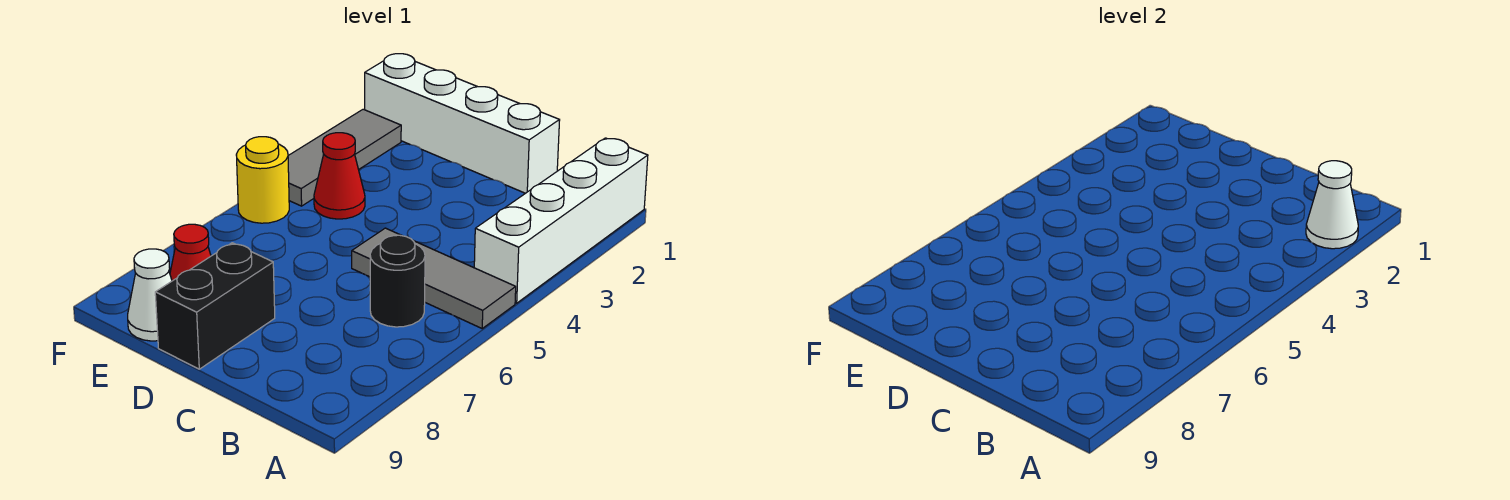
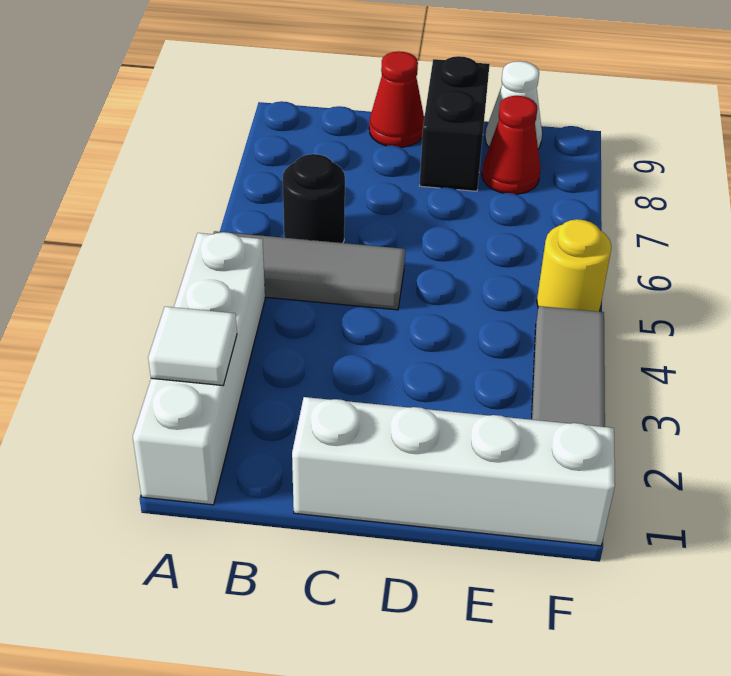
white cone A2 level 2 -> white tile A2 level 2
red cone E4 level 1 -> red cone C9 level 1

